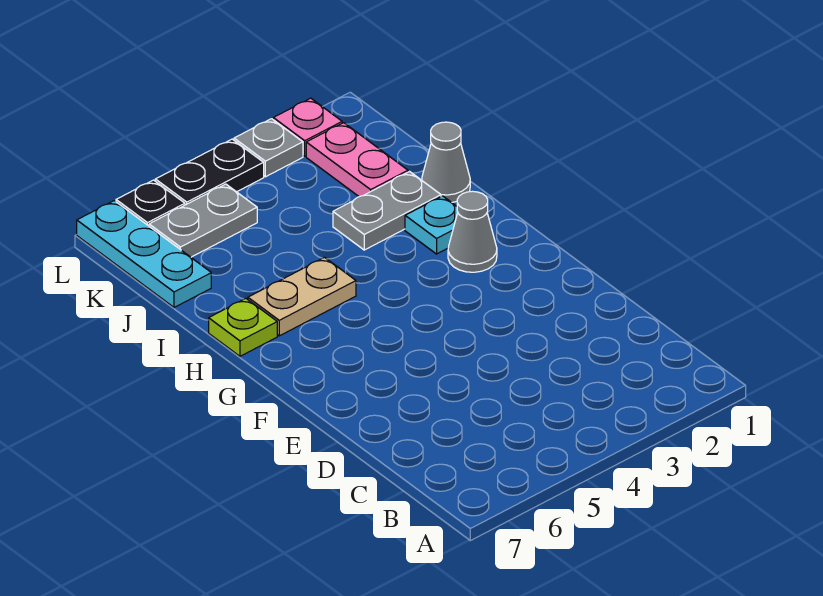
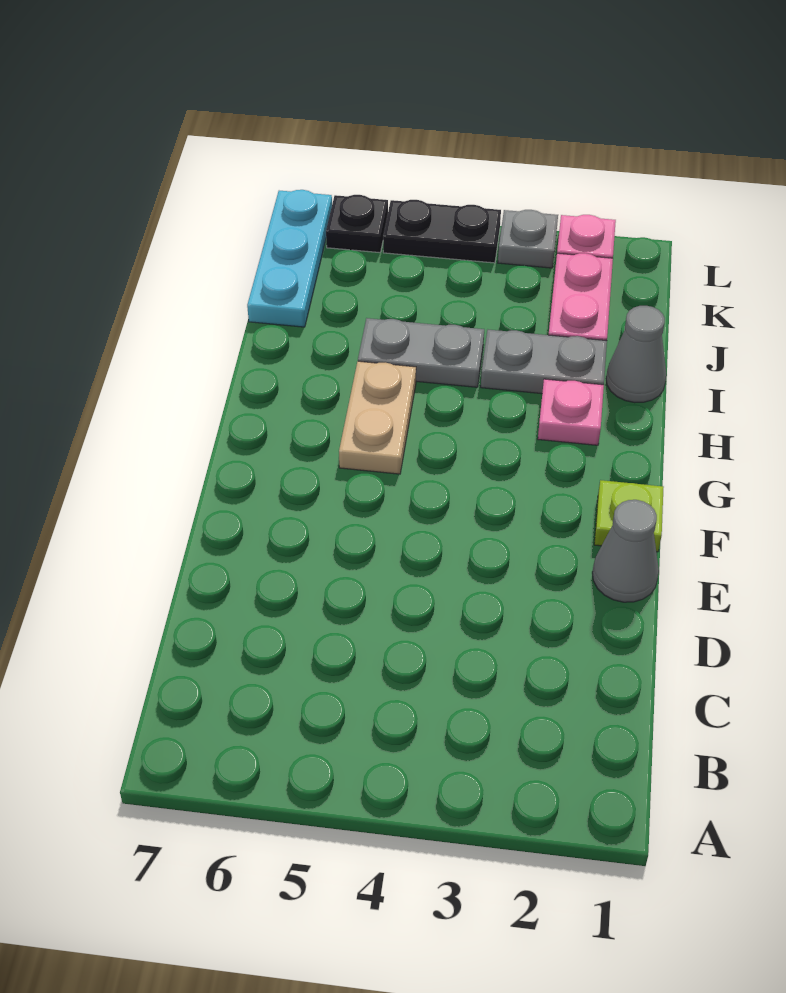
grey cone G2 level 1 -> grey cone E1 level 1
cyan plate H2 level 1 -> pink plate H2 level 1
tan plate H5:H6 level 1 -> tan plate G5:H5 level 1
lime plate H7 level 1 -> lime plate F1 level 1
grey plate K5:K6 level 1 -> grey plate I4:I5 level 1

